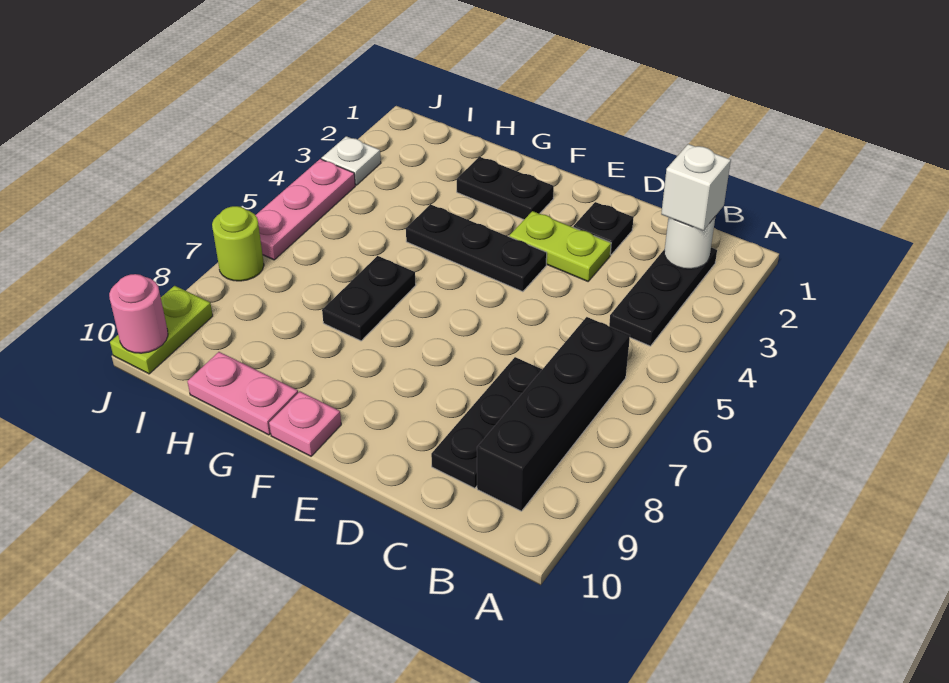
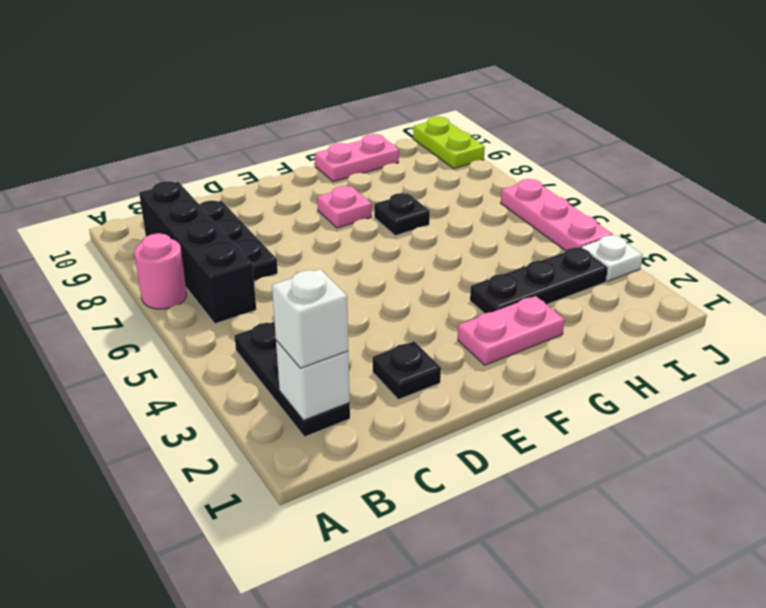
white round brick B2 level 2 -> white brick B2 level 2
lime plate D3:E3 level 1 -> none
black plate E4:G4 level 1 -> black plate G3:I3 level 1
black plate F2:G2 level 1 -> pink plate F2:G2 level 1
pink plate F10 level 1 -> pink plate F8 level 1
black plate G6:G7 level 1 -> black plate G7 level 1
lime round brick J7 level 1 -> none
pink round brick J10 level 2 -> pink round brick A7 level 1

